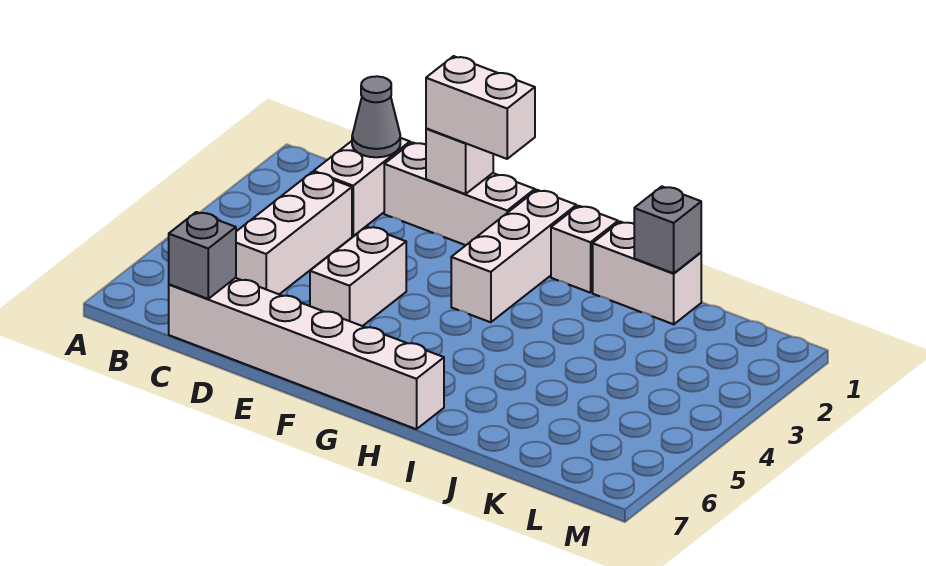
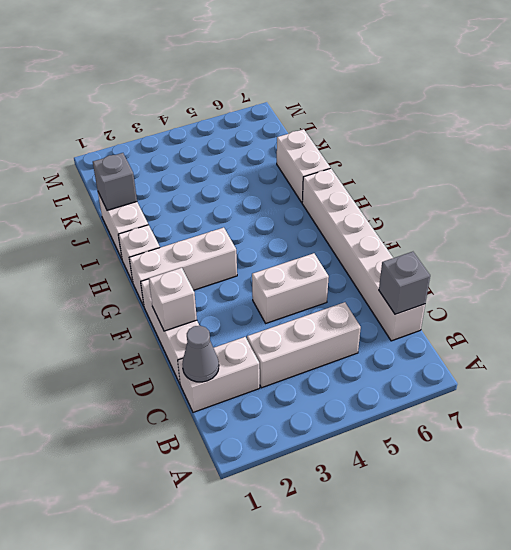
white brick E1:F1 level 3 -> white brick I7:J7 level 1

